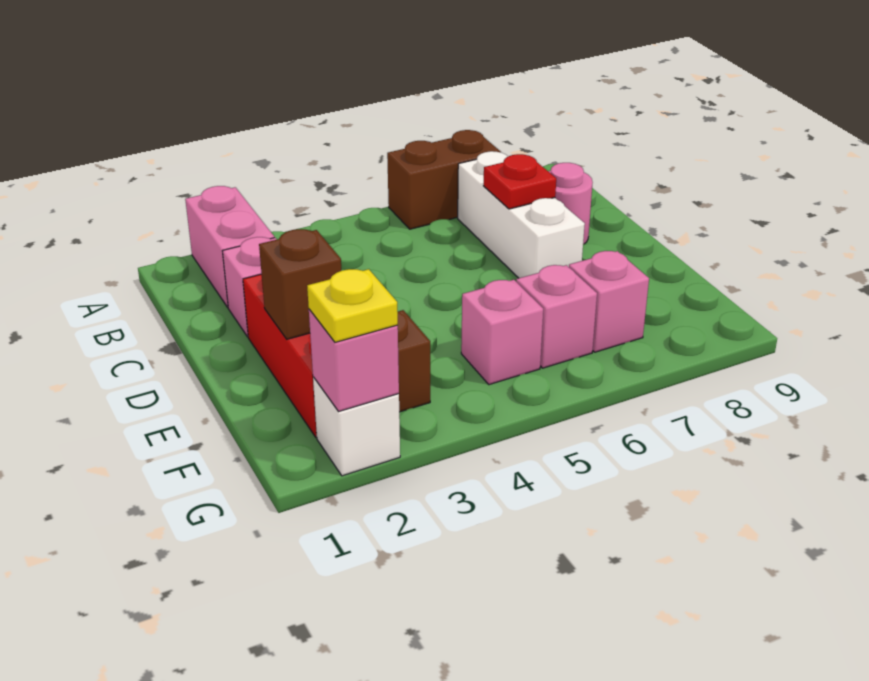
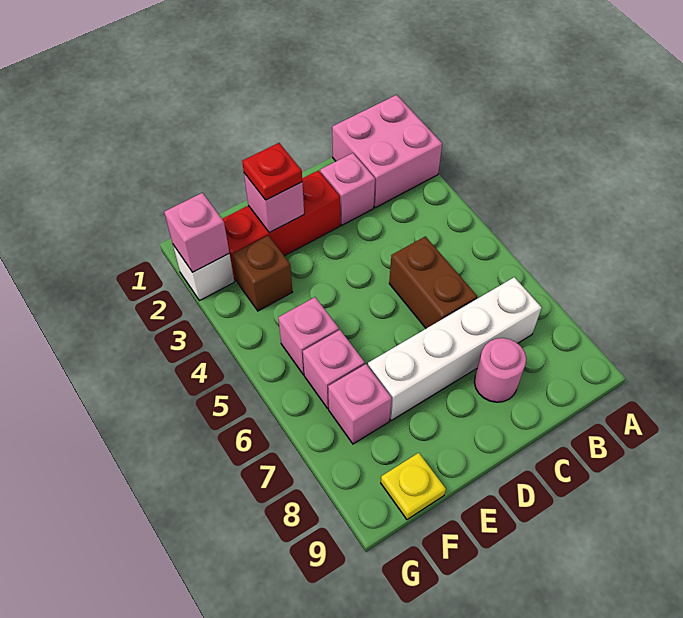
pink brick A2:B2 level 1 -> pink brick A1:B2 level 1
brown brick A6:A7 level 1 -> brown brick C5:C6 level 1
white brick B7:D7 level 1 -> white brick B7:E7 level 1
red plate C7 level 2 -> red plate E2 level 3
brown brick E2 level 2 -> pink brick E2 level 2
yellow plate G2 level 3 -> yellow plate F9 level 1

